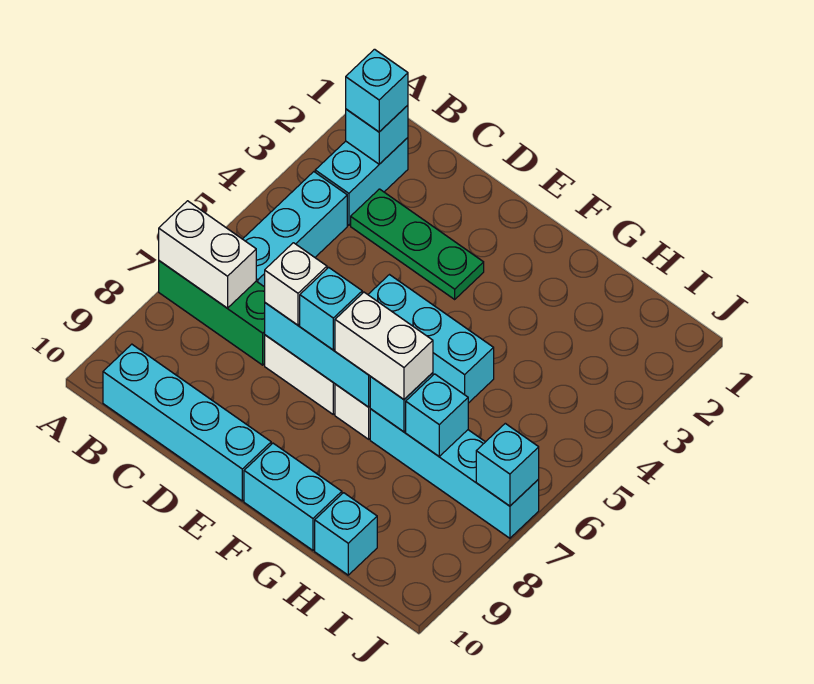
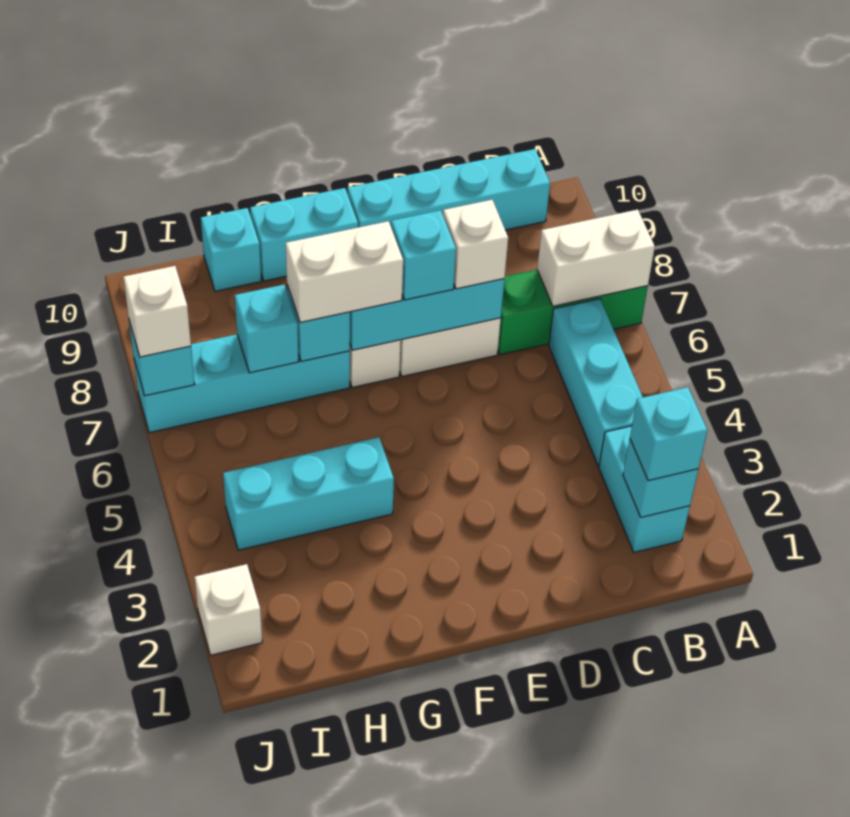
green plate C3:E3 level 1 -> none
cyan brick E5:G5 level 1 -> cyan brick G4:I4 level 1
none -> white brick J2 level 1
none -> white brick J7 level 3

